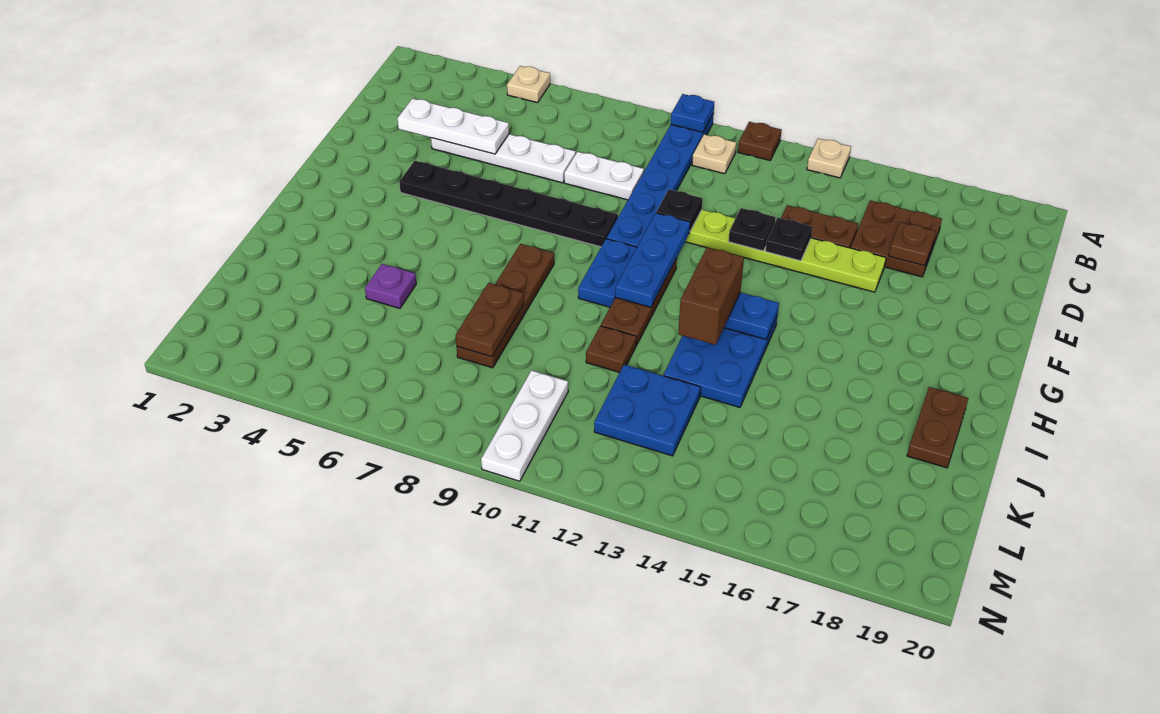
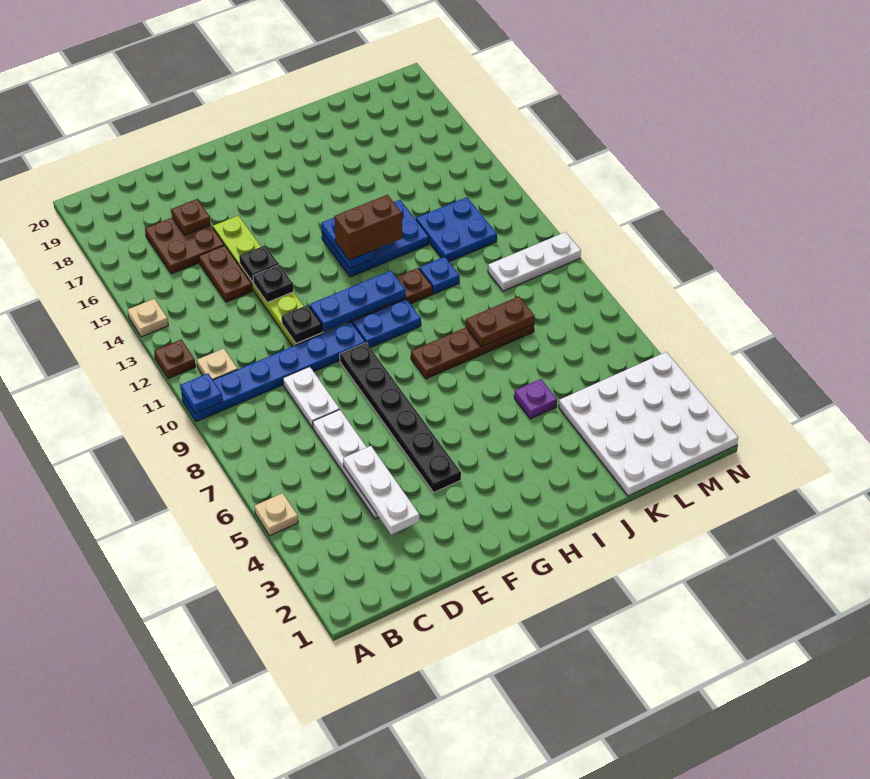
brown plate I19:J19 level 1 -> none
brown plate J11 level 1 -> blue plate J11 level 1
none -> white plate K1:N4 level 1

